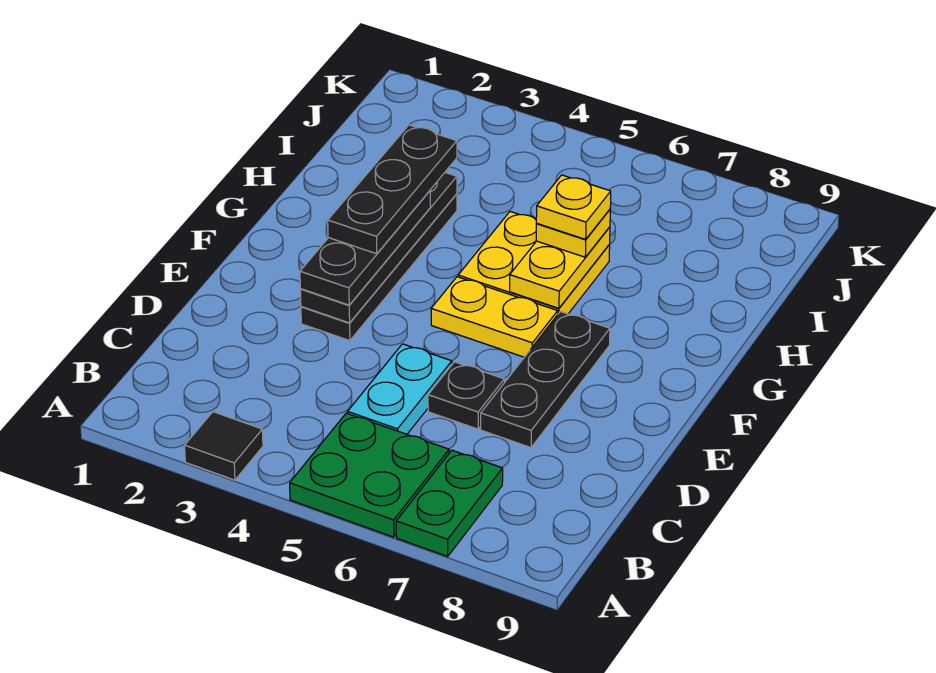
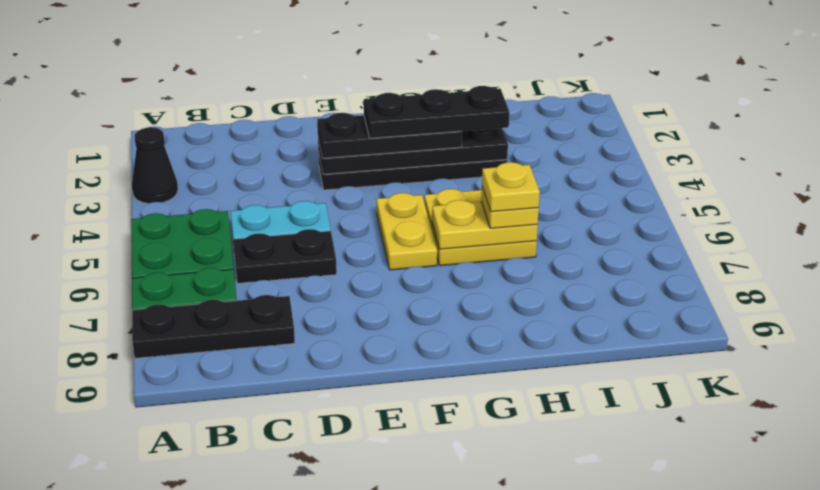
black tile A3 level 1 -> black cone A3 level 1
black plate D6 level 1 -> black plate C6:D6 level 1
black plate D7:F7 level 1 -> black plate A8:C8 level 1

